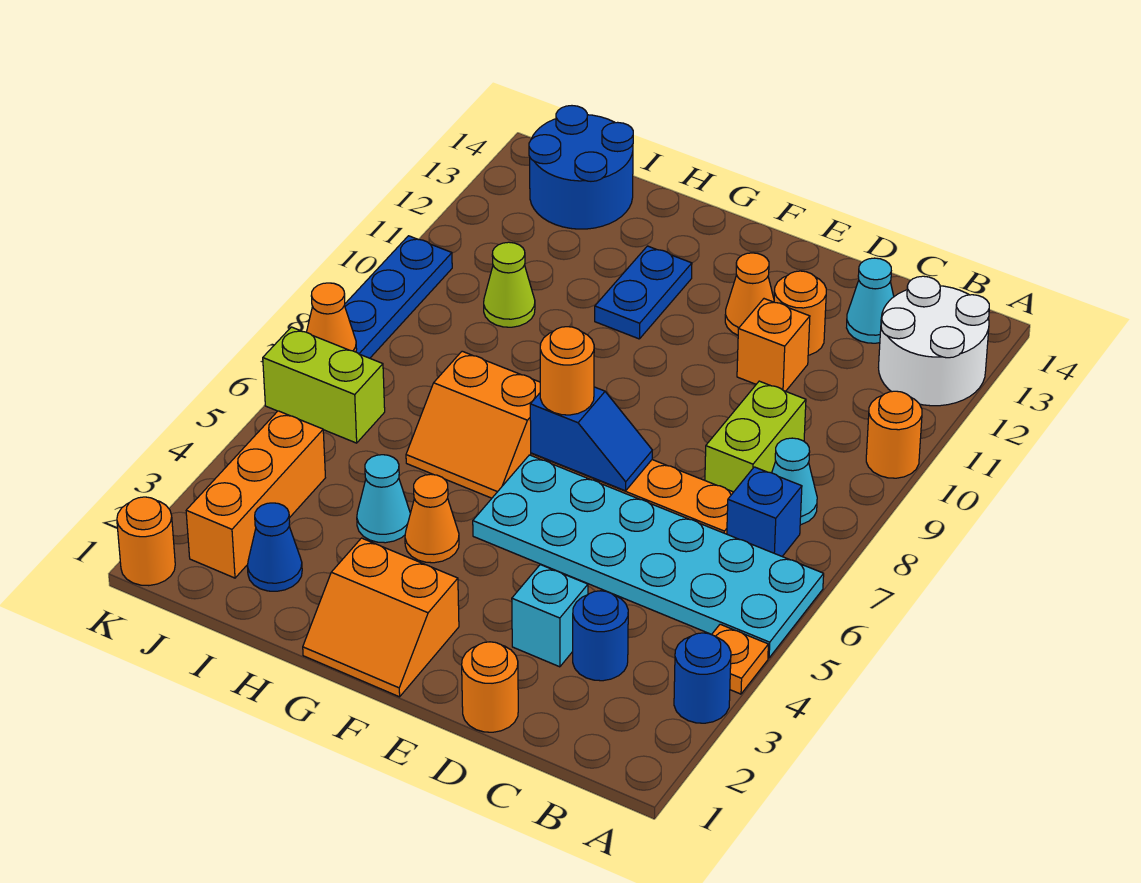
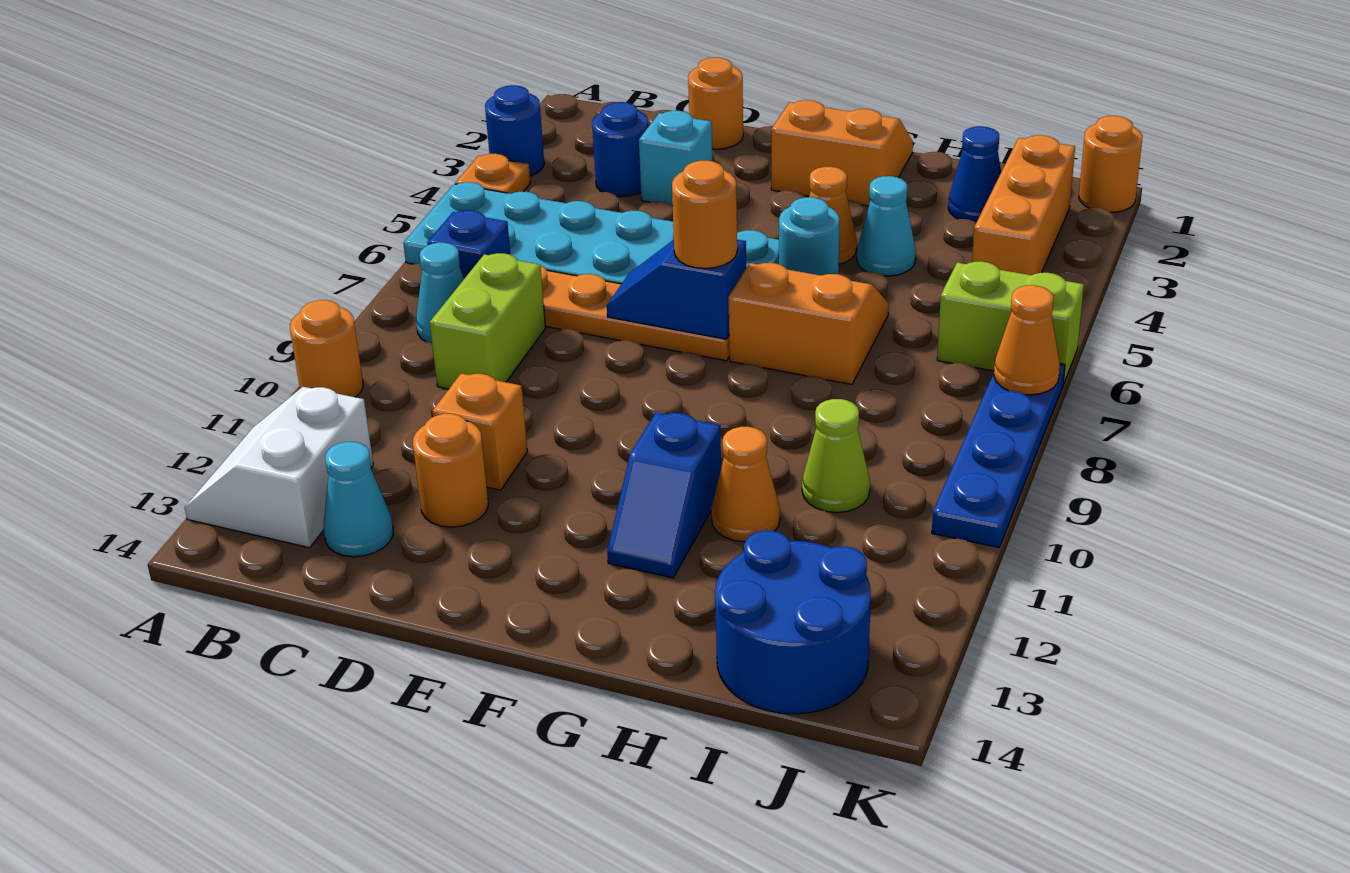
white round brick A12:B13 level 1 -> white slope A12:B13 level 1 top B
orange cone E12 level 1 -> orange cone H11 level 1
none -> cyan round brick G5 level 1
blue plate G11:G12 level 1 -> blue slope G11:G12 level 1 top 11

